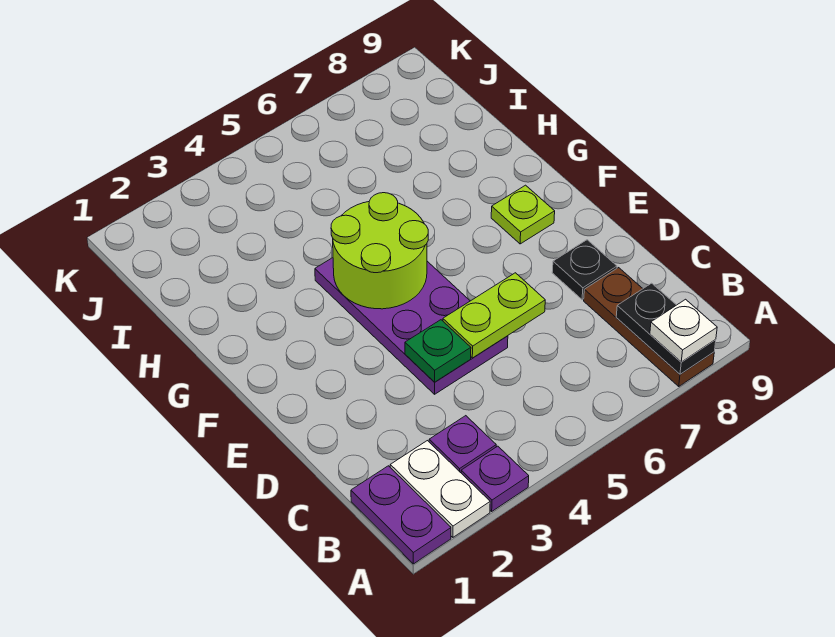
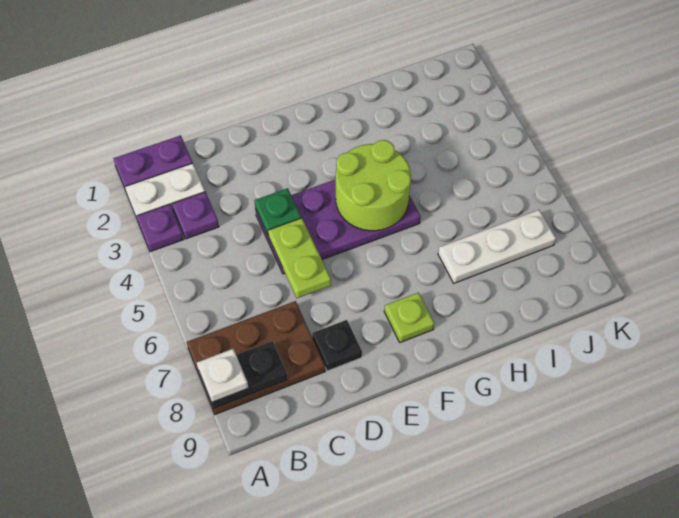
brown plate A8:C8 level 1 -> brown plate A7:C8 level 1
none -> white plate H7:J7 level 1

